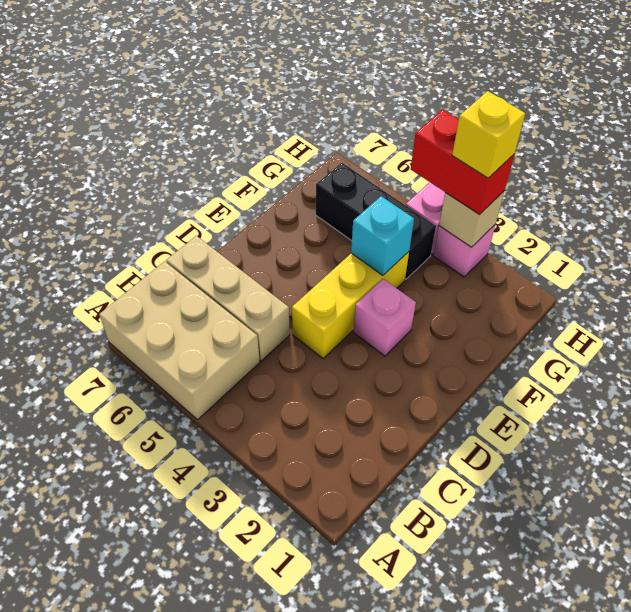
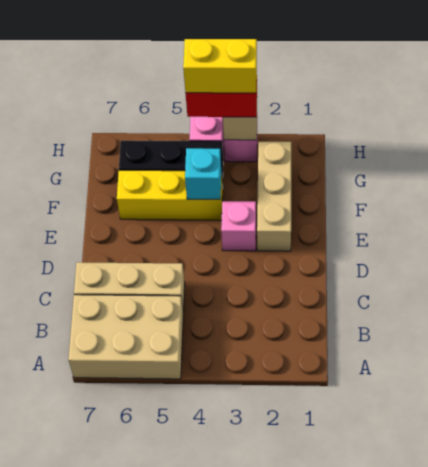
yellow brick D4:F4 level 1 -> yellow brick F4:F6 level 1
none -> tan brick E2:G2 level 1
yellow brick H3 level 4 -> yellow brick H3:H4 level 4

